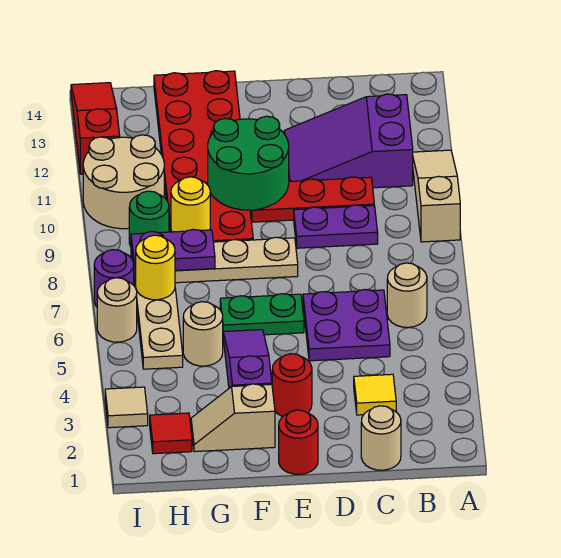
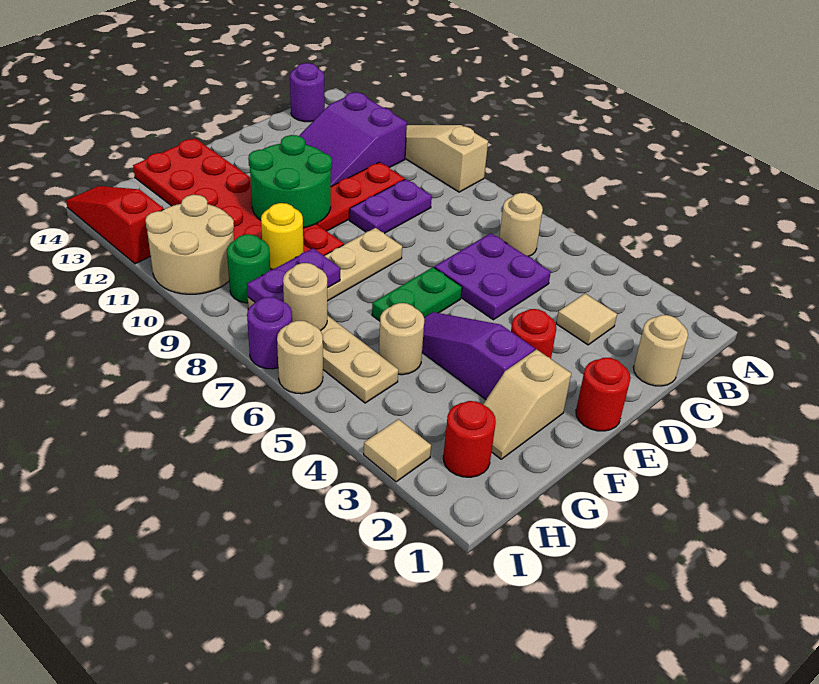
none -> purple round brick B14 level 1
yellow tile C3 level 1 -> tan tile C3 level 1
red tile H2 level 1 -> red round brick H2 level 1
yellow round brick H7 level 2 -> tan round brick H7 level 2

